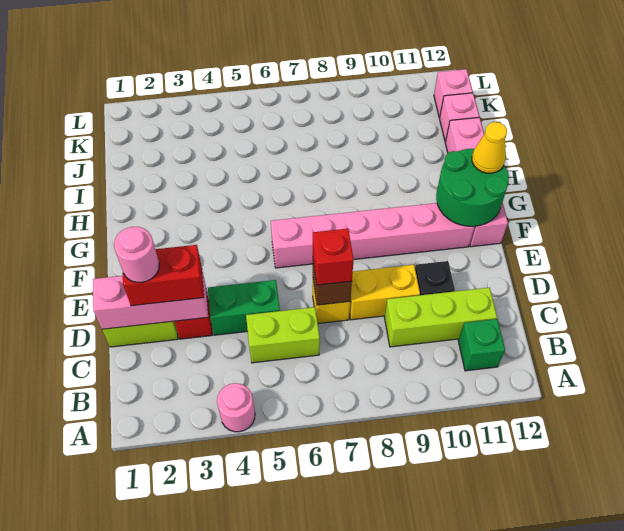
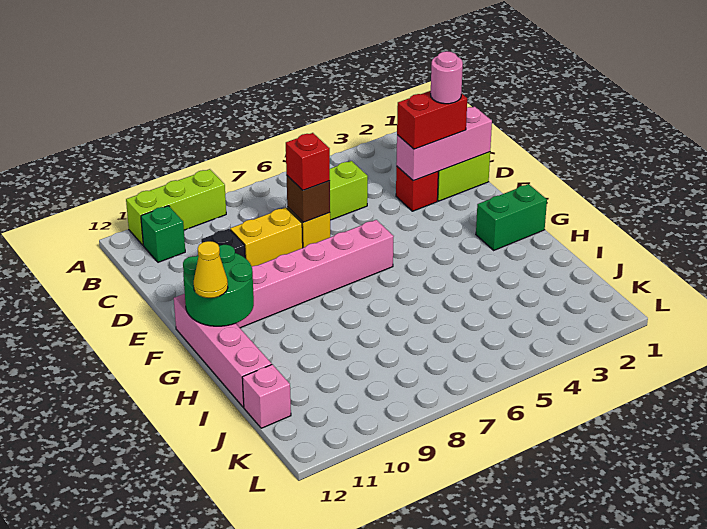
pink round brick A4 level 1 -> none
lime brick C9:C11 level 1 -> lime brick A9:A11 level 1
green brick D4:D5 level 1 -> green brick G1:G2 level 1
pink brick K12 level 1 -> none

